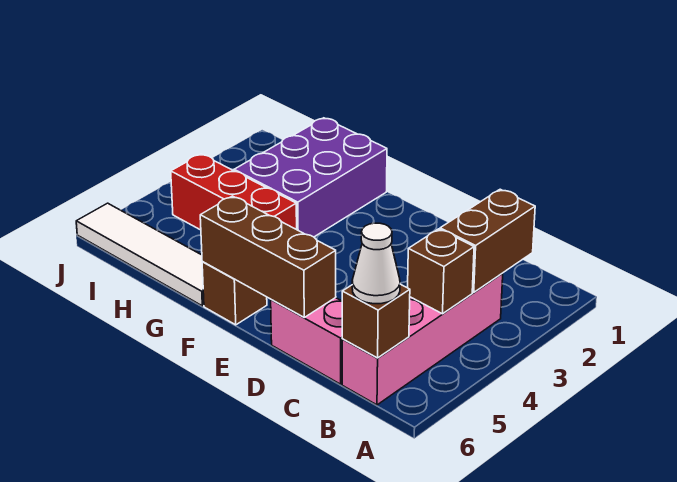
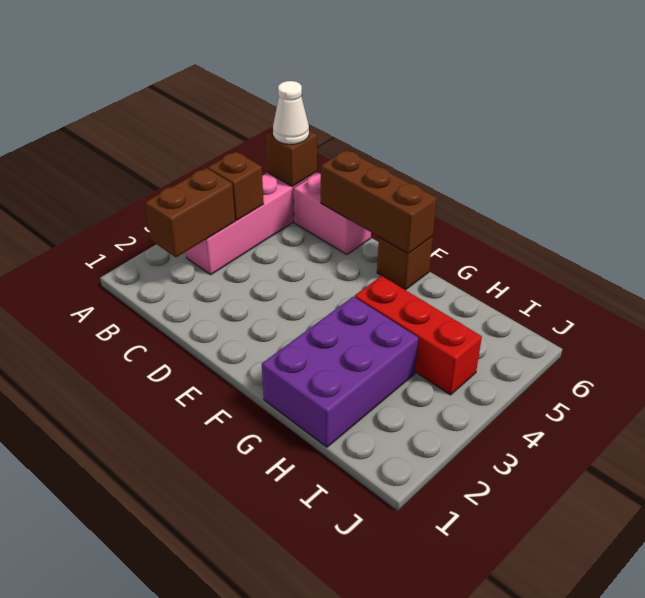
white tile G6:J6 level 1 -> none

